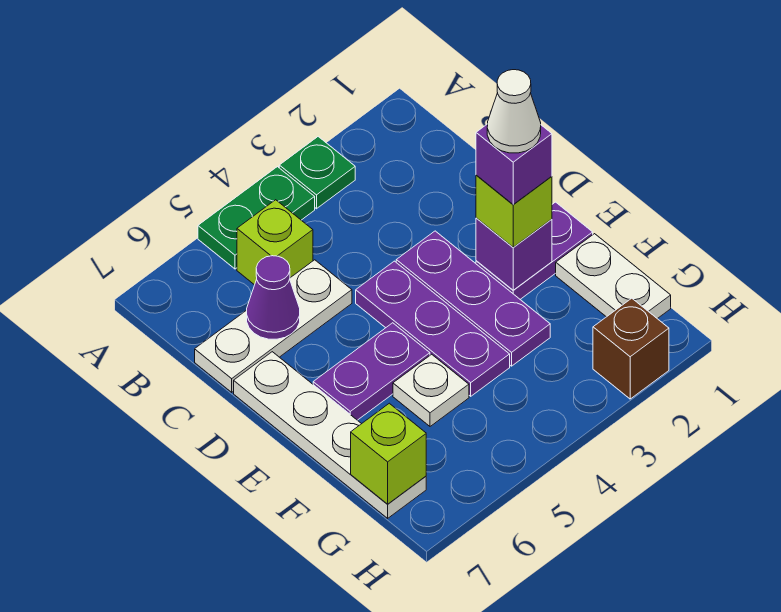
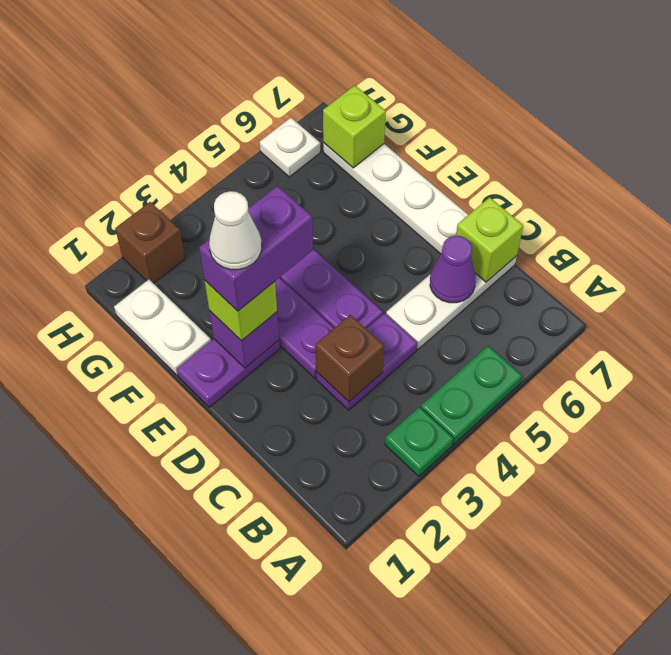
lime brick B5 level 1 -> lime brick C7 level 2
none -> brown brick C3 level 2
purple brick E2 level 4 -> purple brick E2:E3 level 4
purple plate E5:E6 level 1 -> purple plate C3:C4 level 1
white plate F5 level 1 -> white plate H6 level 1

